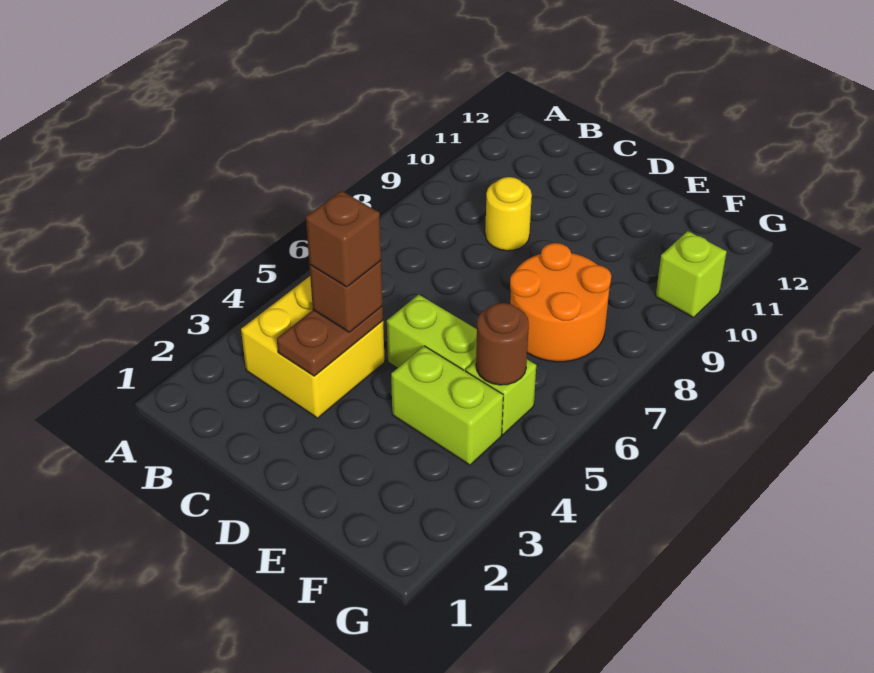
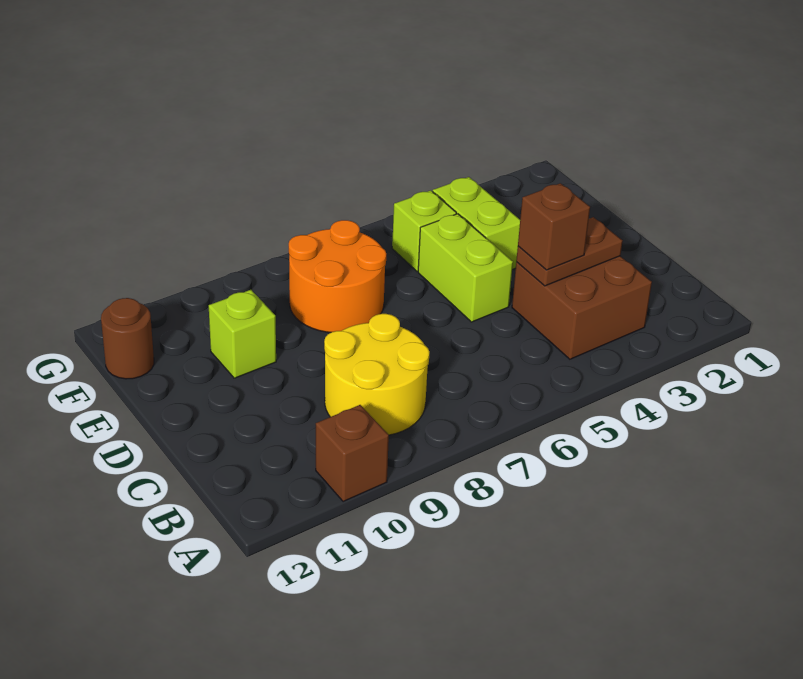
yellow brick B3:C4 level 1 -> brown brick B3:C4 level 1
brown brick C4 level 4 -> brown brick A10 level 1
yellow round brick C9 level 1 -> yellow round brick B8:C9 level 1
brown round brick F5 level 2 -> brown round brick F12 level 1
lime brick G10 level 1 -> lime brick E10 level 1

